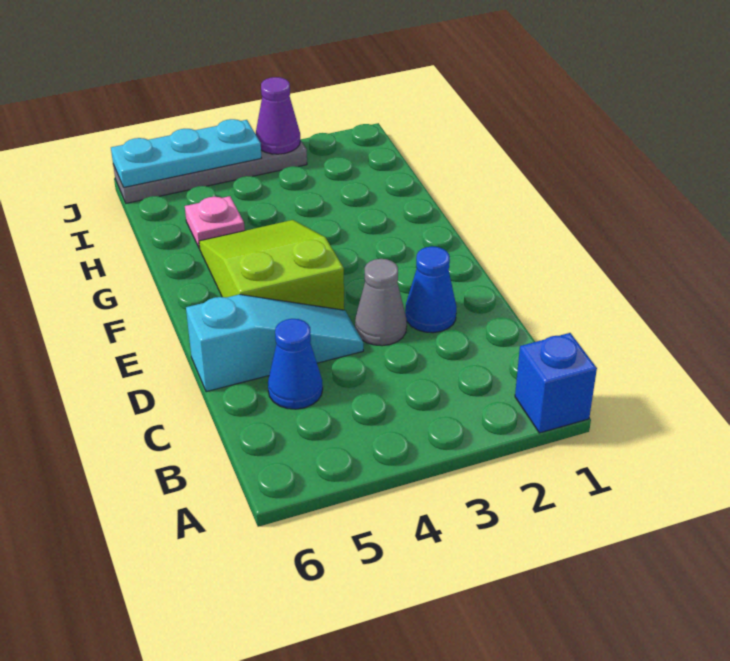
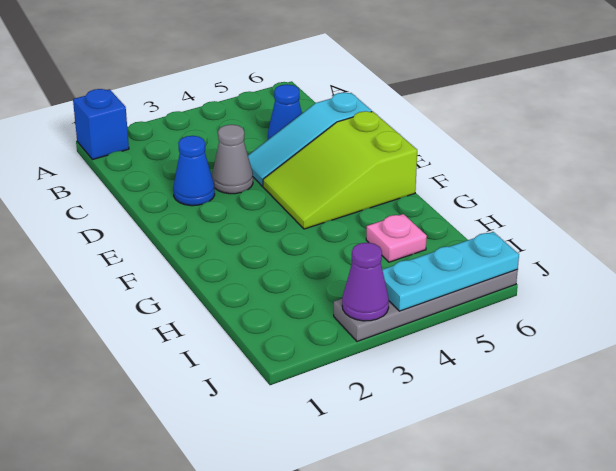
lime slope E4:G5 level 1 top E -> lime slope E4:F6 level 1 top 6

